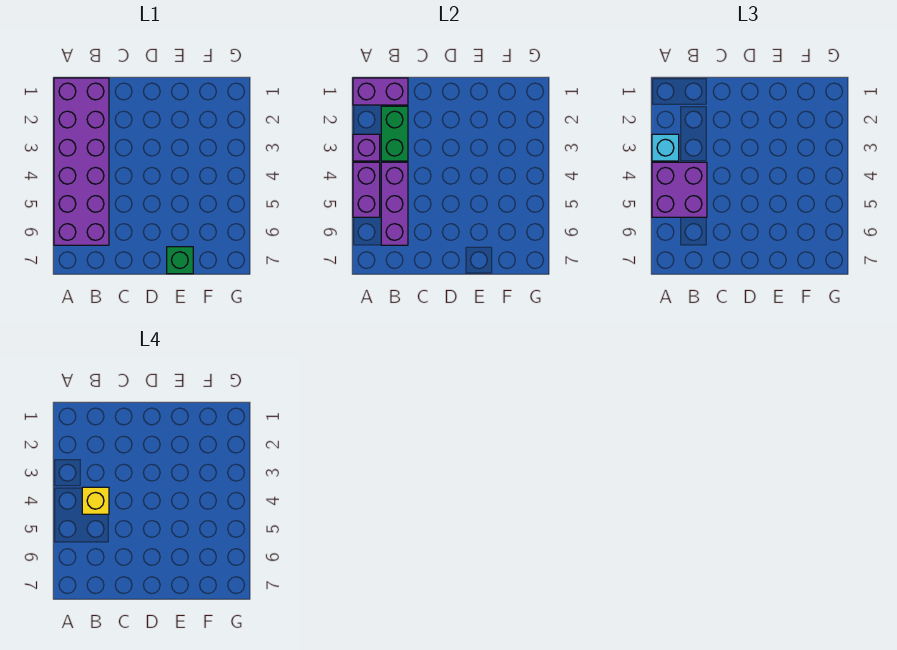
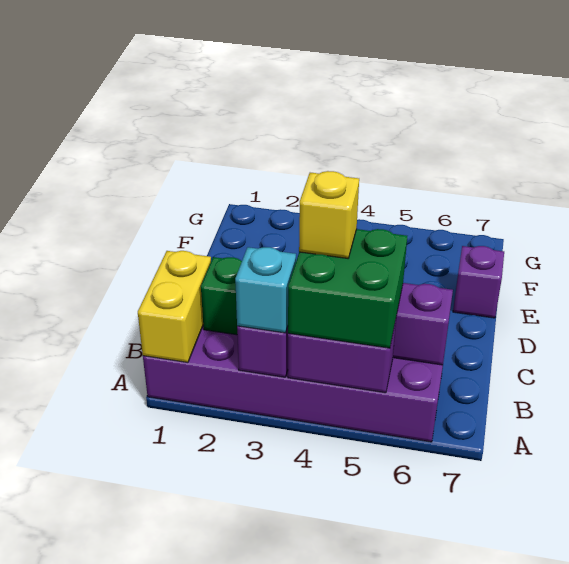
purple brick A1:B1 level 2 -> yellow brick A1:B1 level 2
purple brick A4:B5 level 3 -> green brick A4:B5 level 3
green brick E7 level 1 -> purple brick E7 level 1

